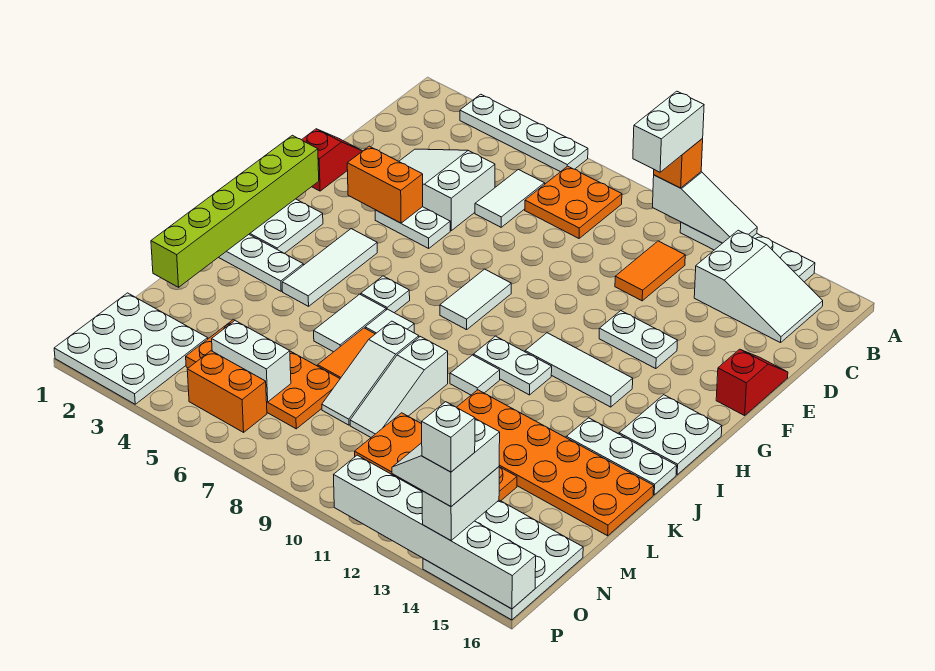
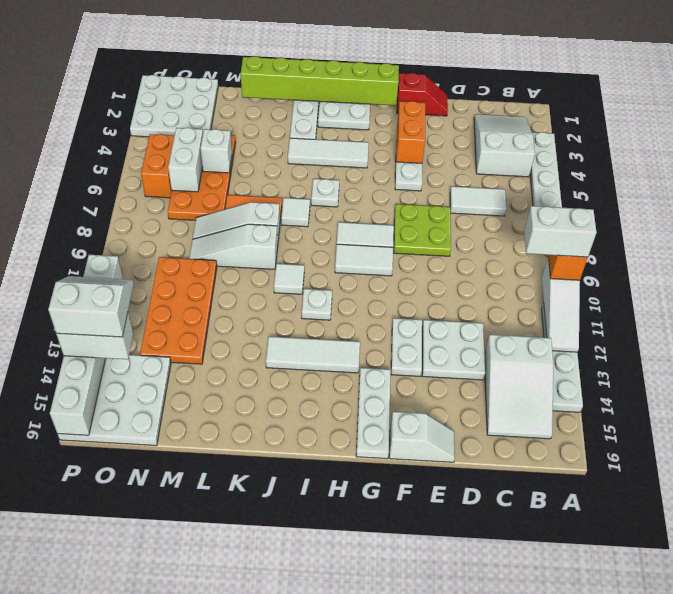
orange plate B7:C8 level 1 -> none
orange tile C11:D11 level 1 -> none
white slope D3:E5 level 1 top 5 -> white slope B2:C4 level 1 top 4
none -> lime plate E7:F8 level 1
red slope E16:F16 level 1 top F -> white slope E16:F16 level 1 top F
white tile H11:H13 level 1 -> white tile H13:J13 level 1
white plate H15:I16 level 1 -> white plate D12:E13 level 1
white plate I10:I11 level 1 -> white plate I11 level 1
white tile J6:K6 level 1 -> white tile G9:H9 level 1
white plate J14:J16 level 1 -> white plate G14:G16 level 1
orange plate K11:L16 level 1 -> none
white brick P14 level 5 -> white brick M5 level 2

